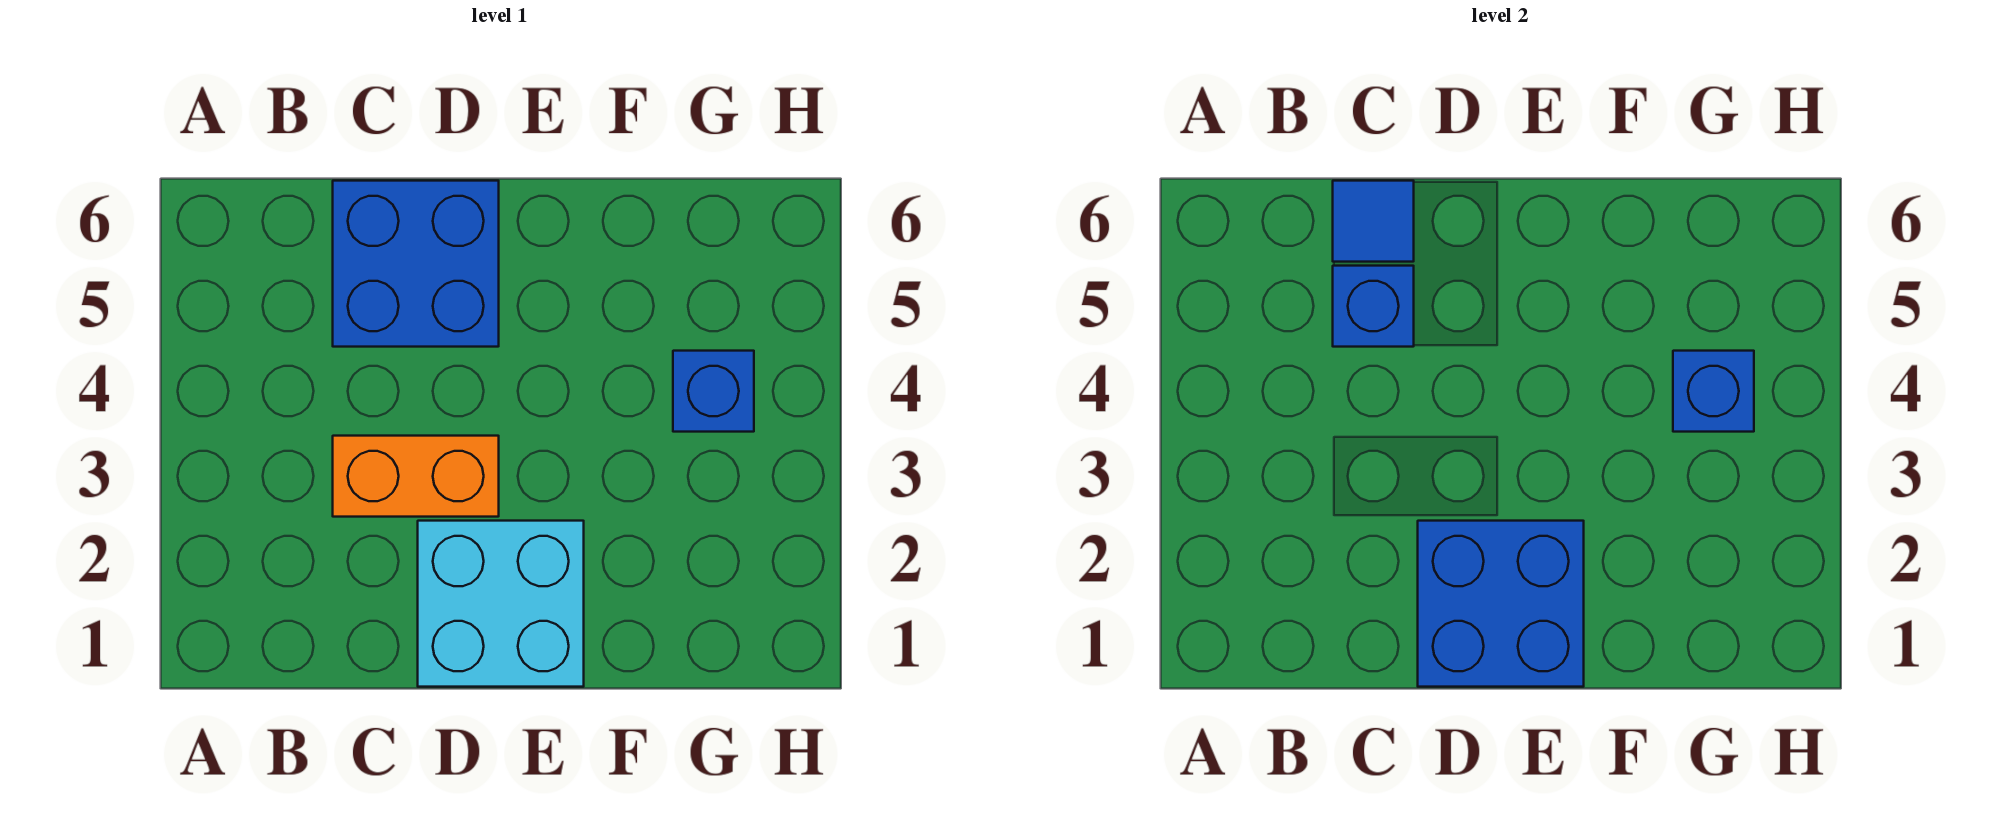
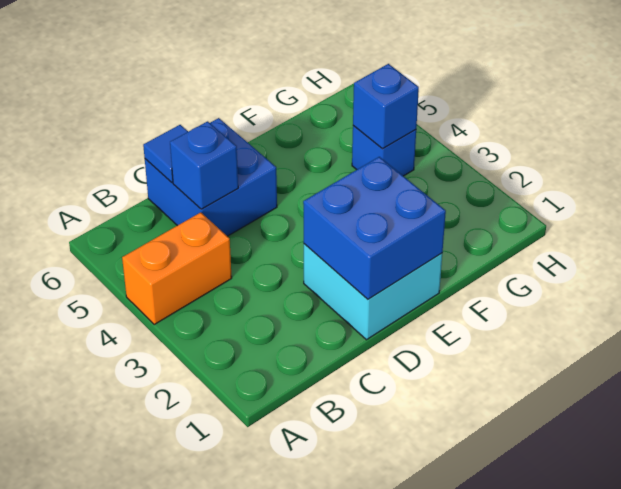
orange brick C3:D3 level 1 -> orange brick A4:B4 level 1

